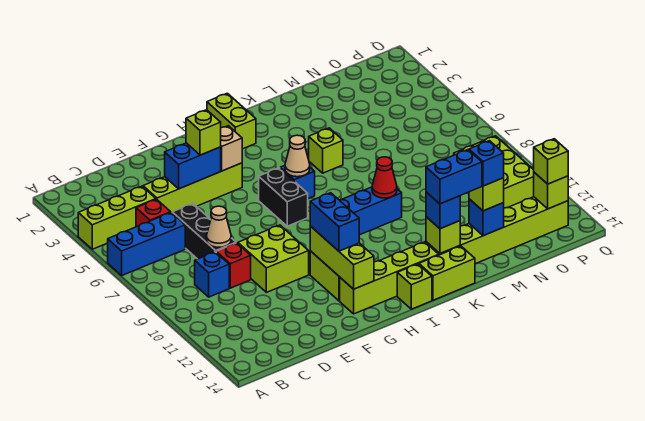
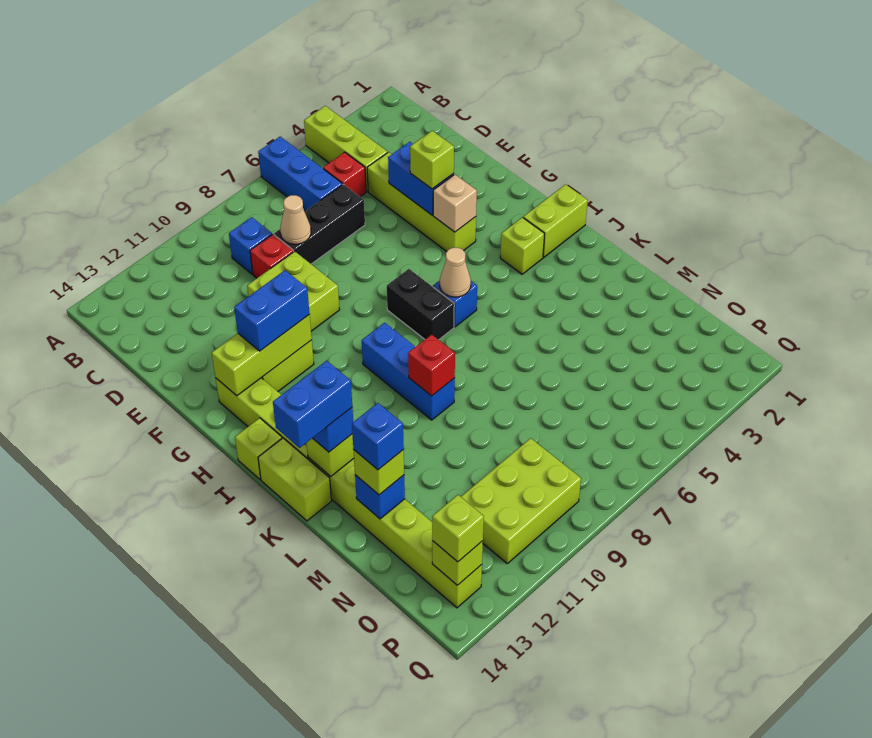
black brick H6:H7 level 1 -> black brick H7:I7 level 1
lime brick K5 level 1 -> lime brick I3 level 1
red cone K9 level 2 -> red brick K9 level 2
blue brick K13:L13 level 4 -> blue brick K13:K14 level 4

